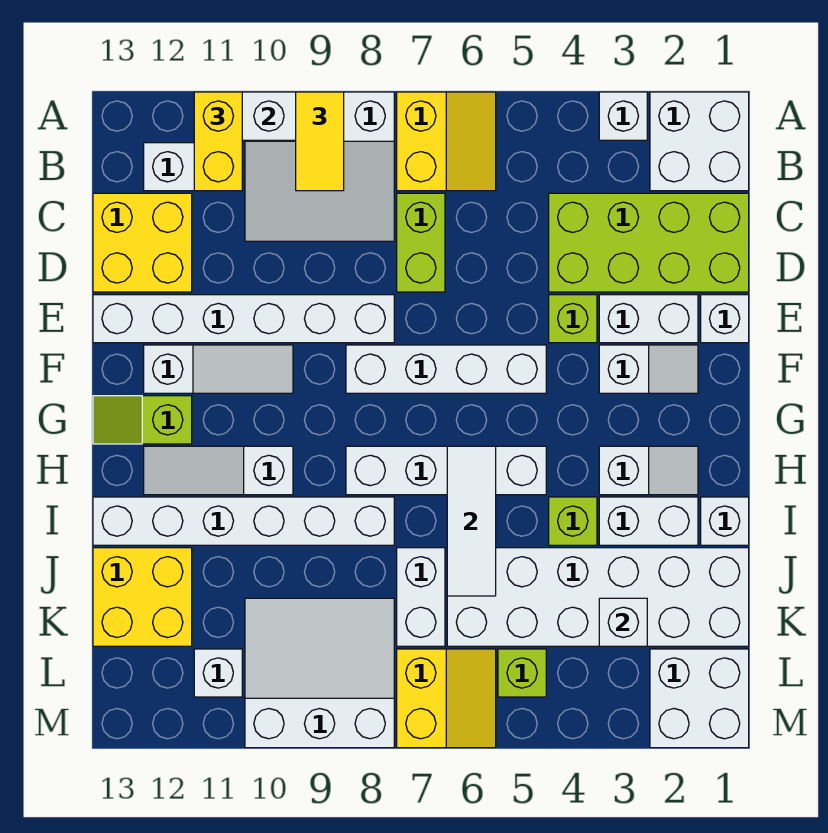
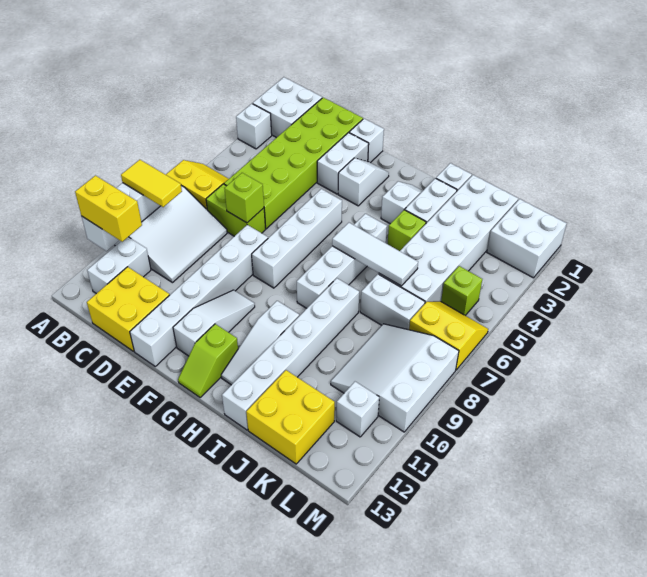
lime brick C1:D4 level 1 -> lime brick C1:D6 level 1
lime brick E4 level 1 -> lime brick D7 level 2
white brick K3 level 2 -> none

